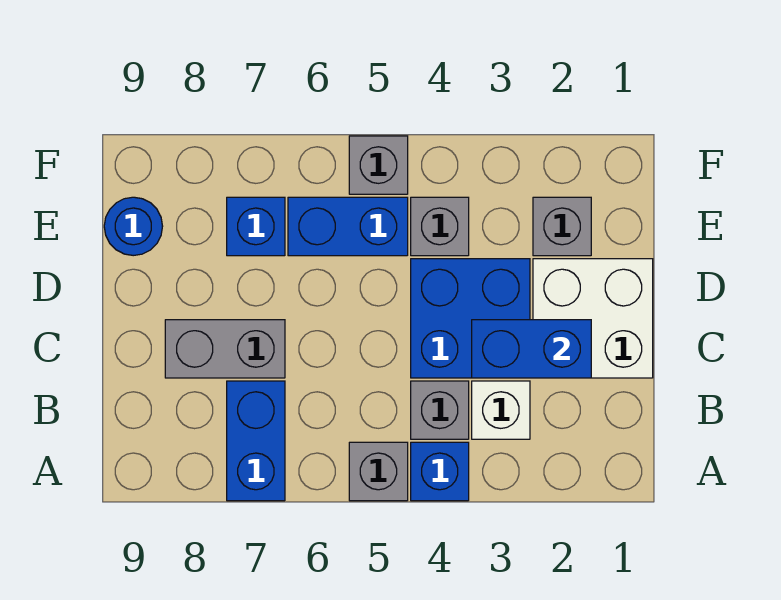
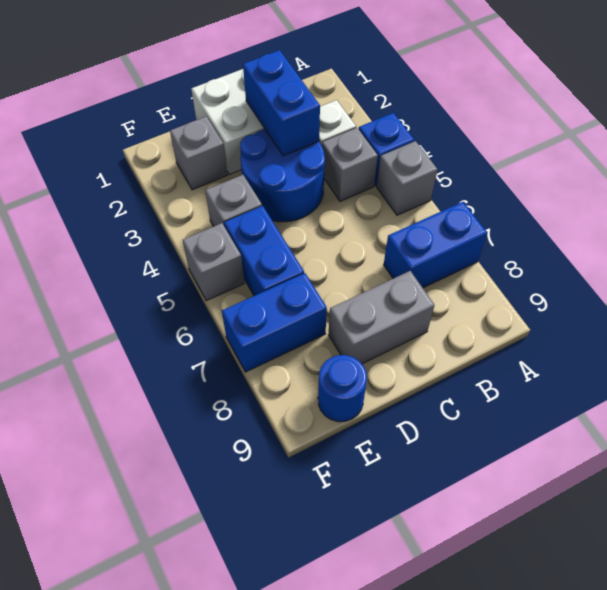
blue brick C3:D4 level 1 -> blue round brick C3:D4 level 1
grey brick C7:C8 level 1 -> grey brick C8:D8 level 1
blue brick E7 level 1 -> blue brick E7:F7 level 1

